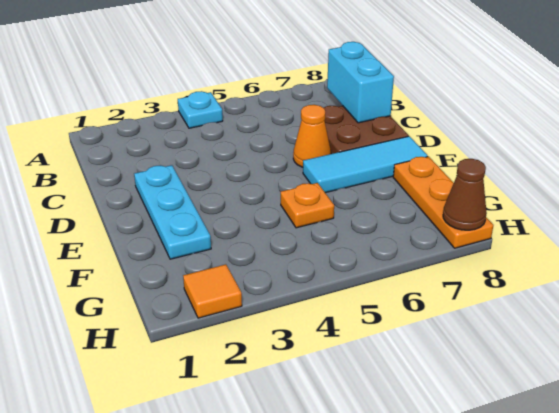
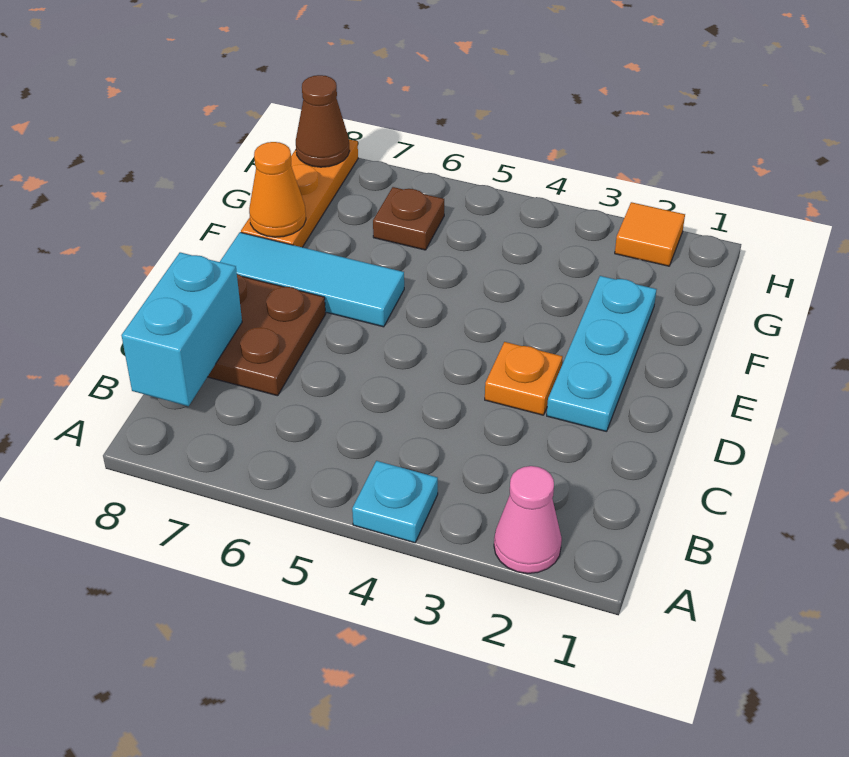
none -> pink cone A2 level 1
orange cone D6 level 1 -> orange cone F8 level 2
orange plate F5 level 1 -> orange plate D3 level 1
none -> brown plate G6 level 1

